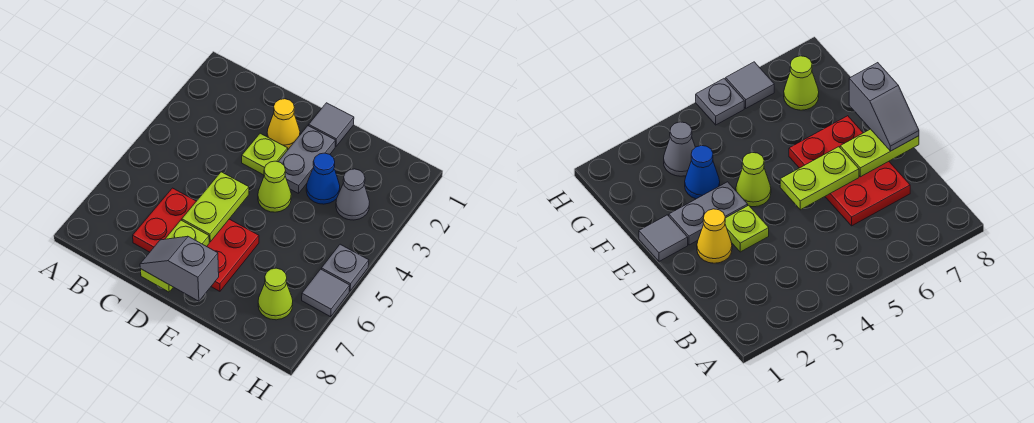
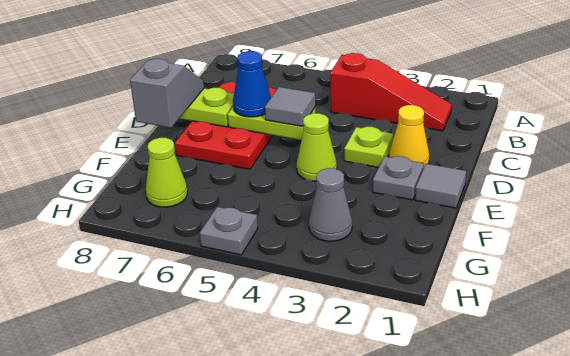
none -> red slope B2:B4 level 1 top 4
grey plate E2:E3 level 1 -> grey plate E2 level 1
blue cone F3 level 1 -> blue cone D6 level 3
grey tile H6 level 1 -> grey tile D5 level 3

